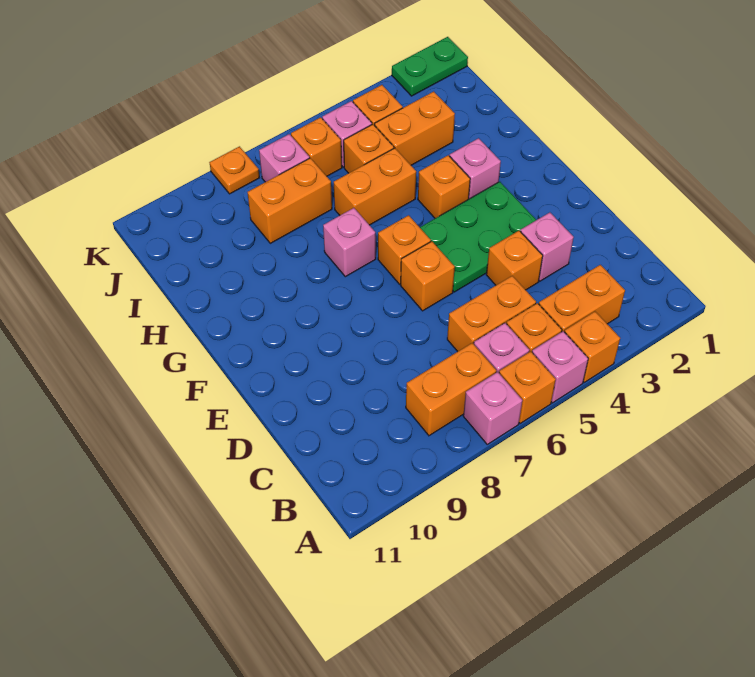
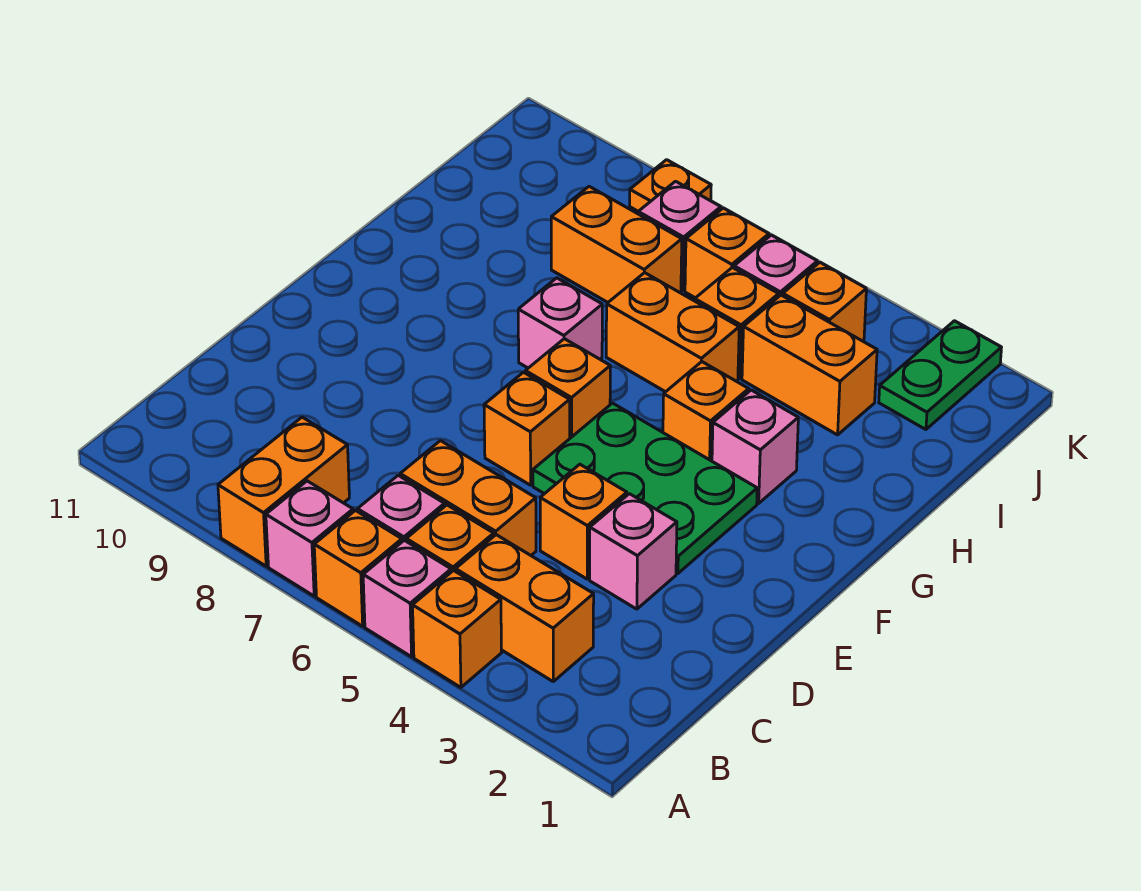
orange brick B7:B8 level 1 -> orange brick A8:B8 level 1
green plate K1:K2 level 1 -> green plate J2:K2 level 1

